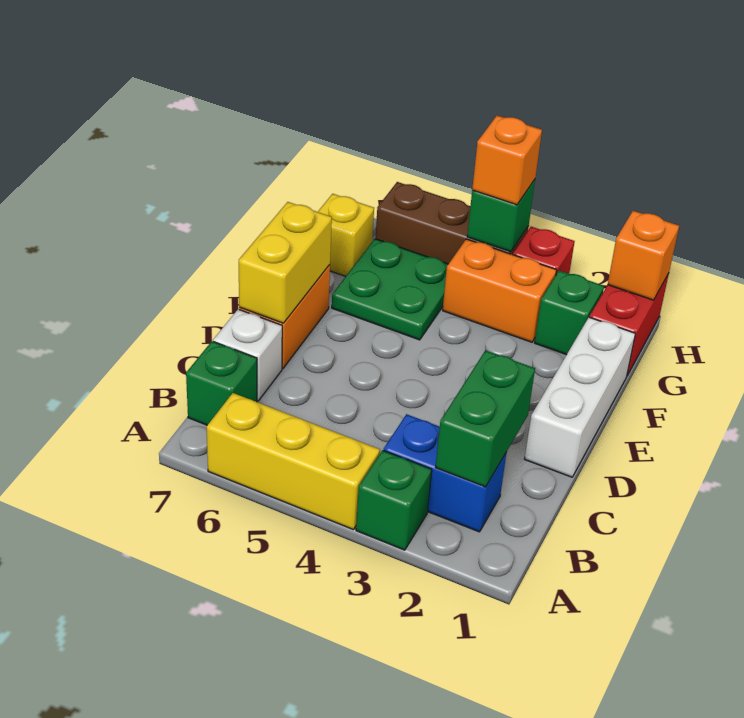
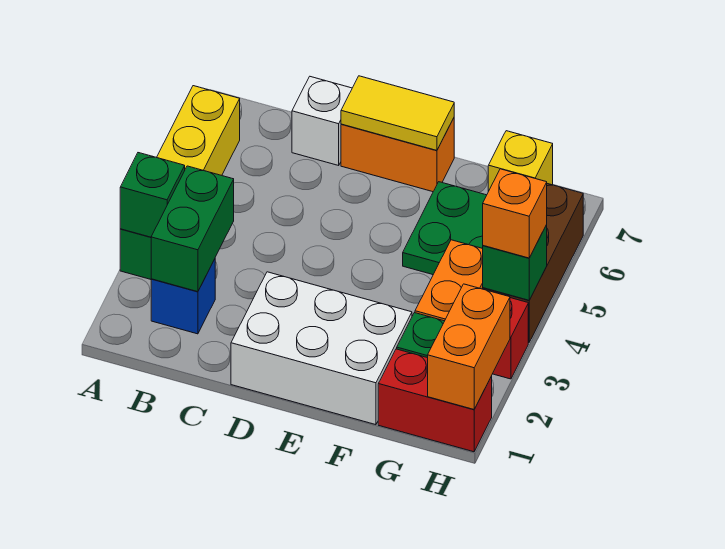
blue brick B2:B3 level 1 -> blue brick B2 level 1
green brick B2:C2 level 2 -> green brick B2:B3 level 2
green brick B7 level 1 -> green brick A3 level 2
white brick D1:F1 level 1 -> white brick D1:F2 level 1
yellow brick D7:E7 level 2 -> yellow tile D7:E7 level 2
orange brick H1 level 2 -> orange brick H1:H2 level 2

